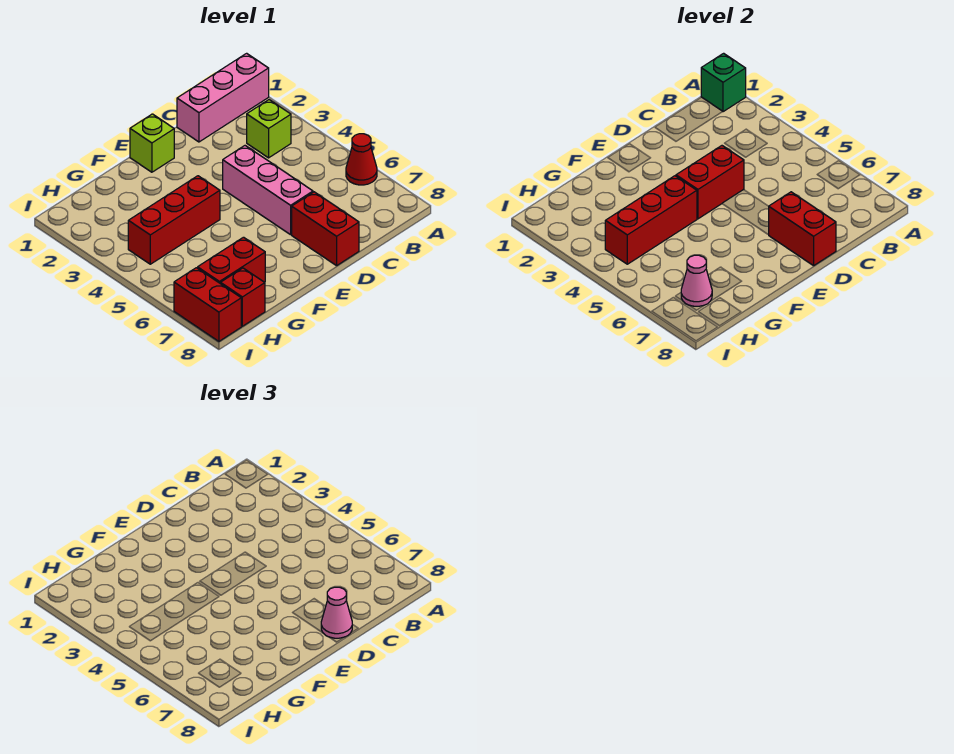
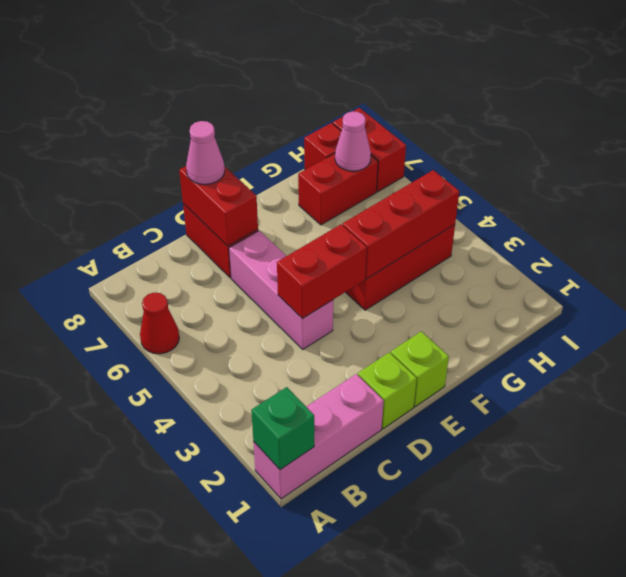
lime brick B3 level 1 -> lime brick D1 level 1

